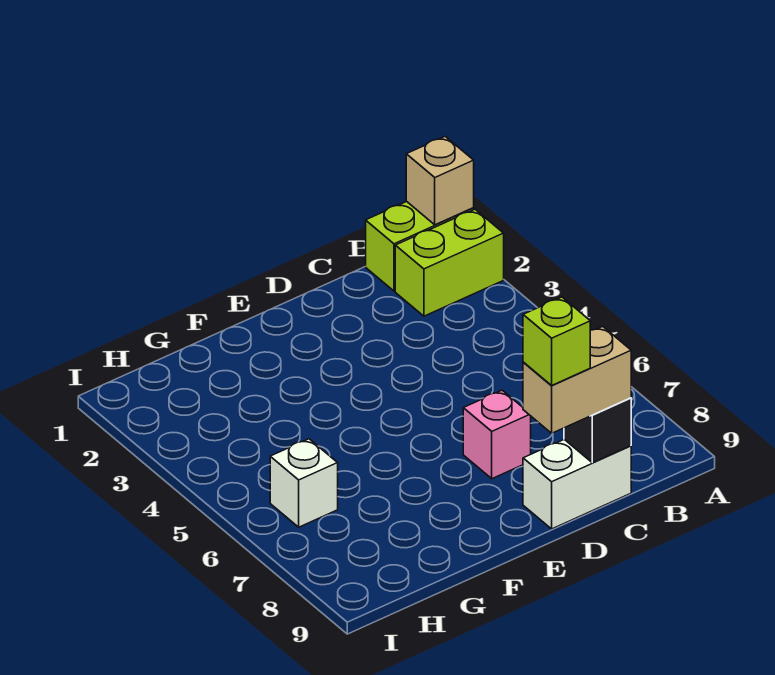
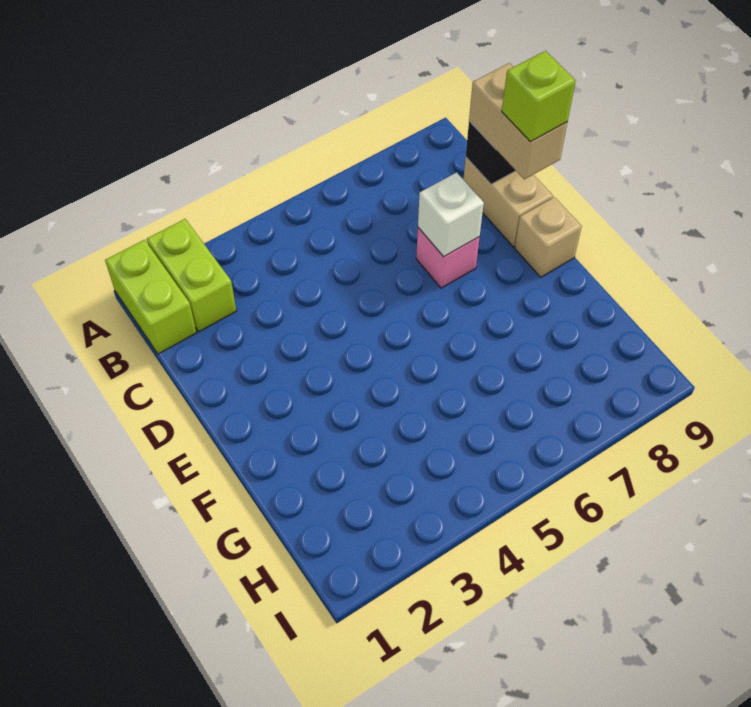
tan brick A1 level 2 -> tan brick E9 level 1
white brick C9:D9 level 1 -> tan brick C9:D9 level 1
white brick H6 level 1 -> white brick D7 level 2

